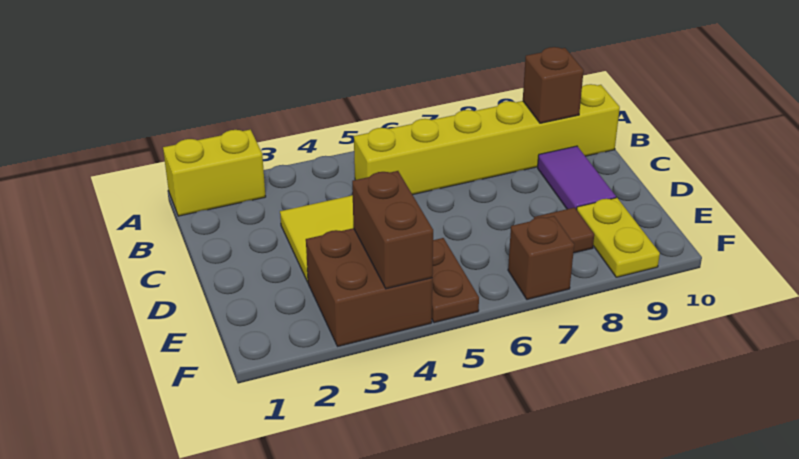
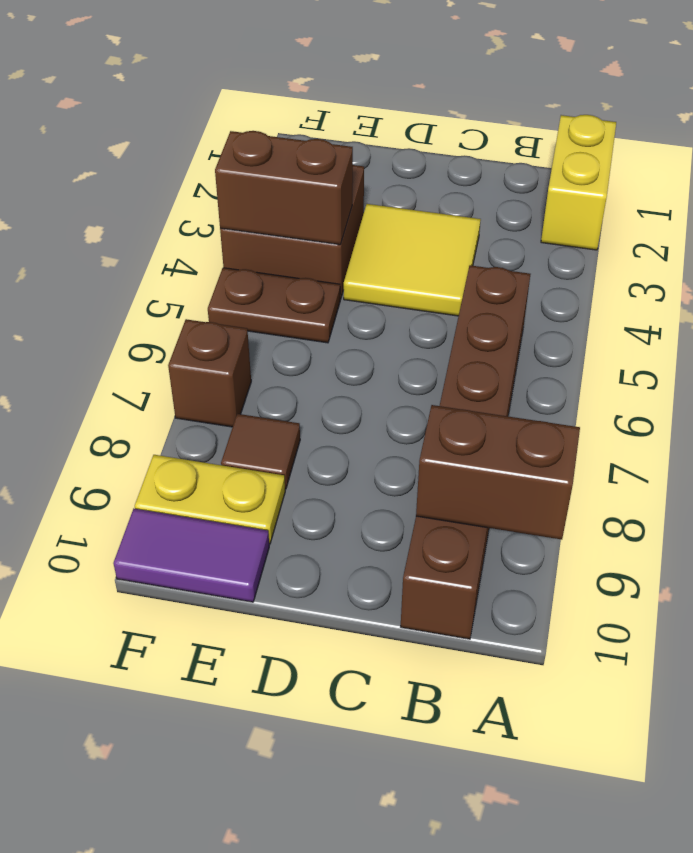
yellow brick B5:B10 level 1 -> brown brick B5:B10 level 1
brown brick B9 level 2 -> brown brick A9:B9 level 2
purple tile C9:D9 level 1 -> purple tile E10:F10 level 1

